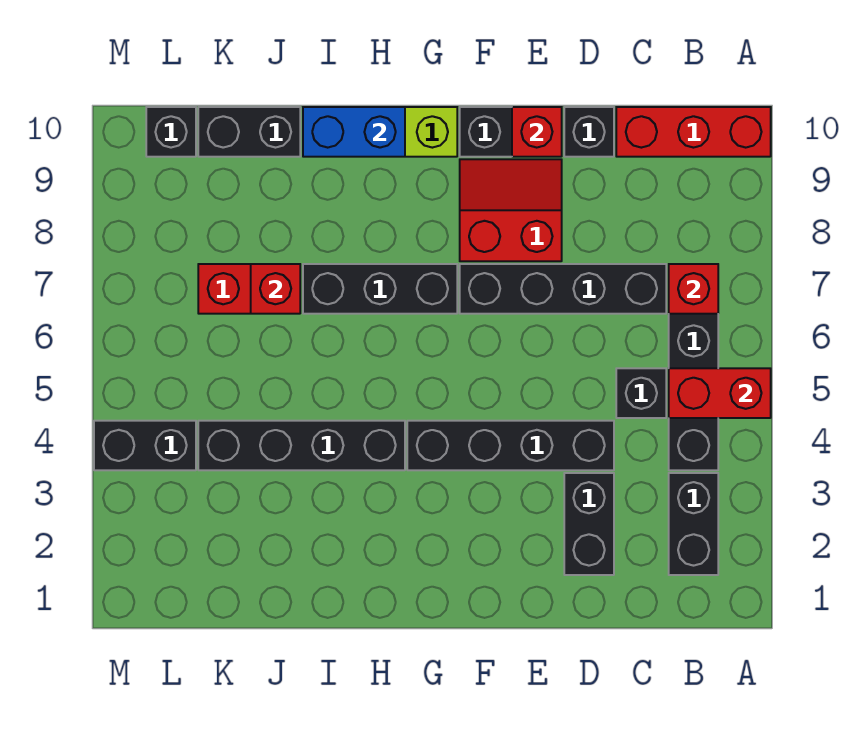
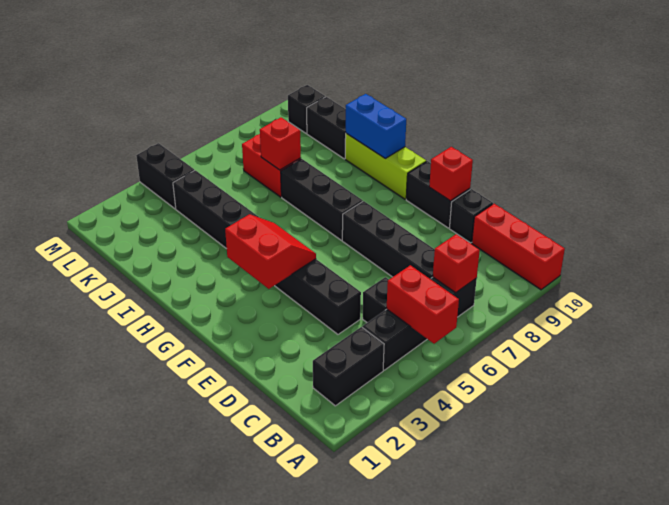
black brick D2:D3 level 1 -> none
red slope E8:F9 level 1 top 8 -> red slope F3:G4 level 2 top 3

